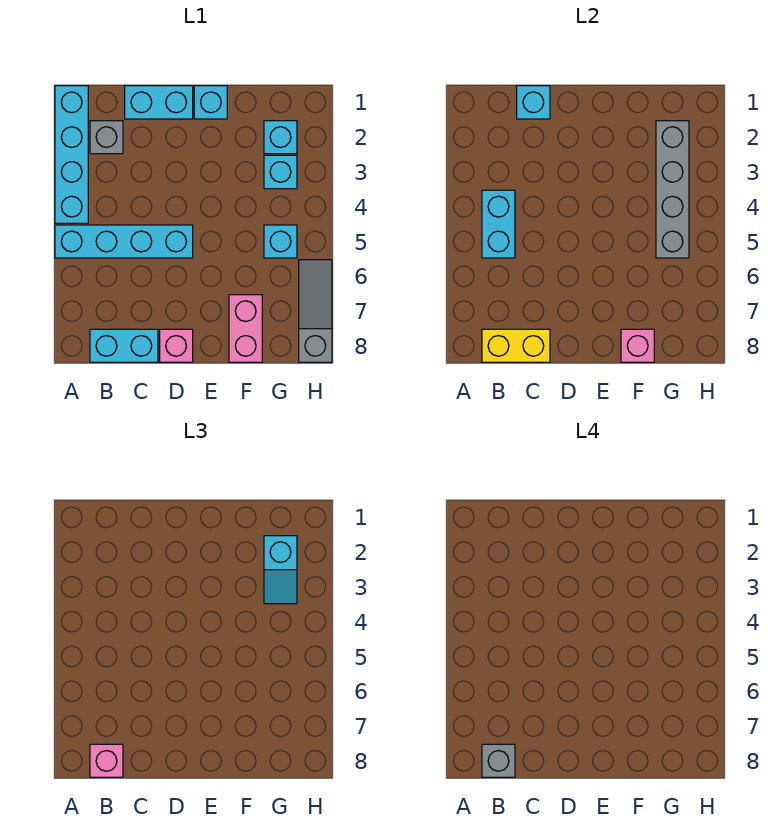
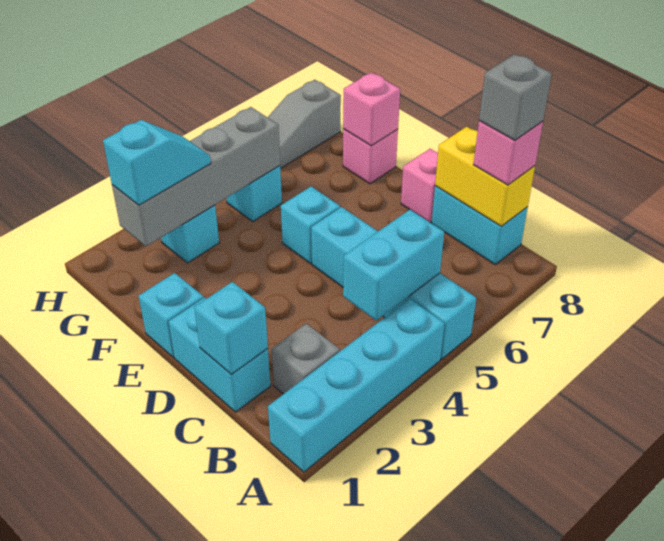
pink brick F7:F8 level 1 -> pink brick F8 level 1
cyan brick G2 level 1 -> cyan brick E5 level 1

